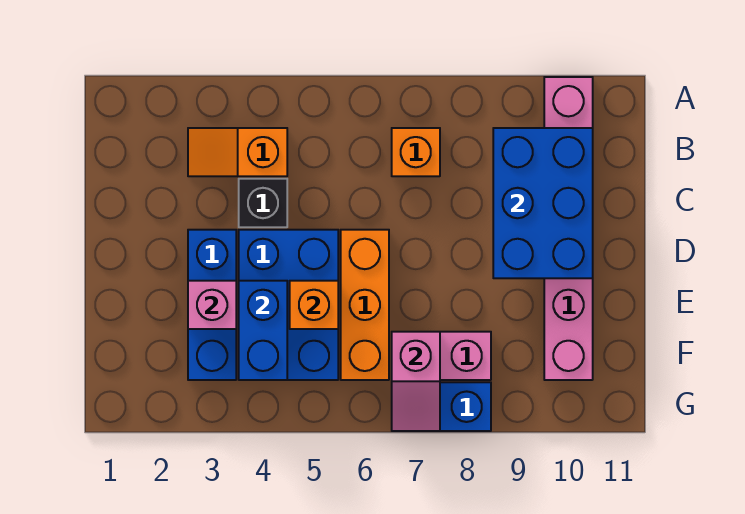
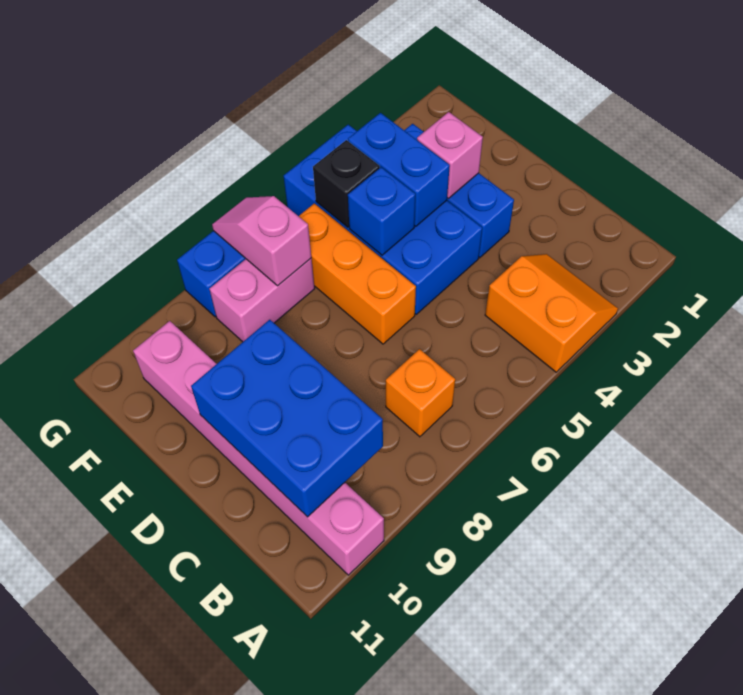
orange slope B3:B4 level 1 top 4 -> orange slope A3:B4 level 1 top 4
black brick C4 level 1 -> black brick F5 level 2
blue brick D4:F5 level 1 -> blue brick D4:G5 level 1
orange brick E5 level 2 -> blue brick E5 level 2

